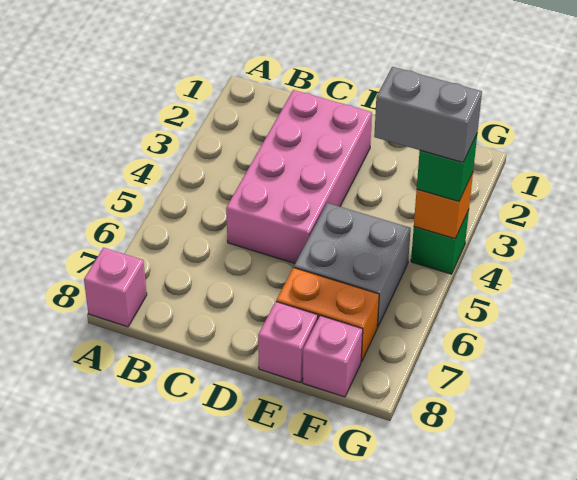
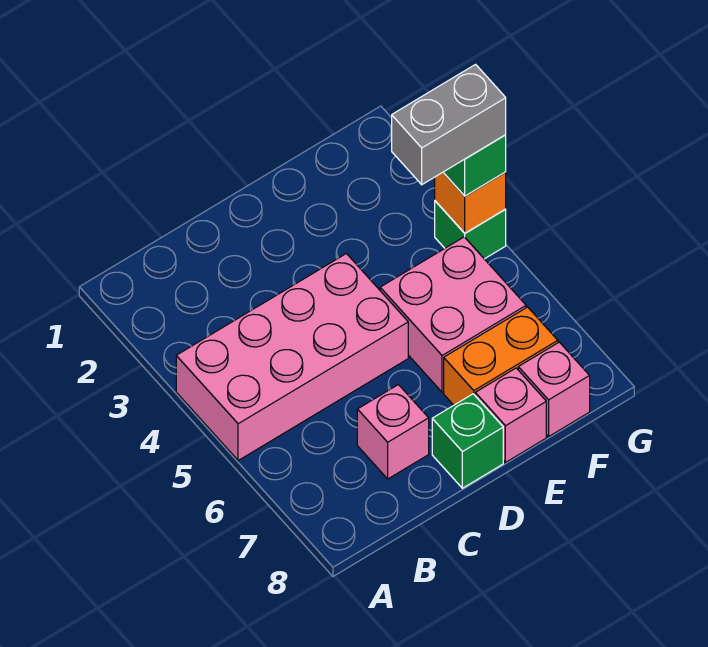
pink brick A8 level 1 -> pink brick C7 level 1
pink brick C2:D5 level 1 -> pink brick A4:D5 level 1
none -> green brick D8 level 1
grey brick E5:F6 level 1 -> pink brick E5:F6 level 1

